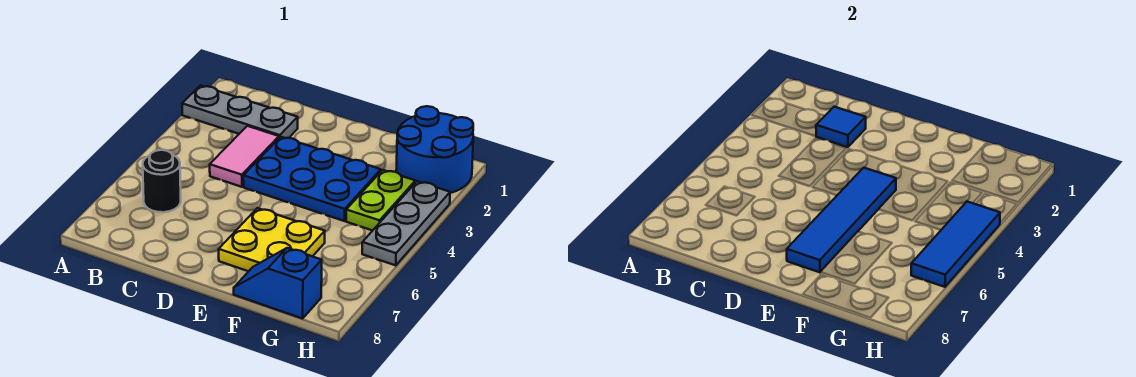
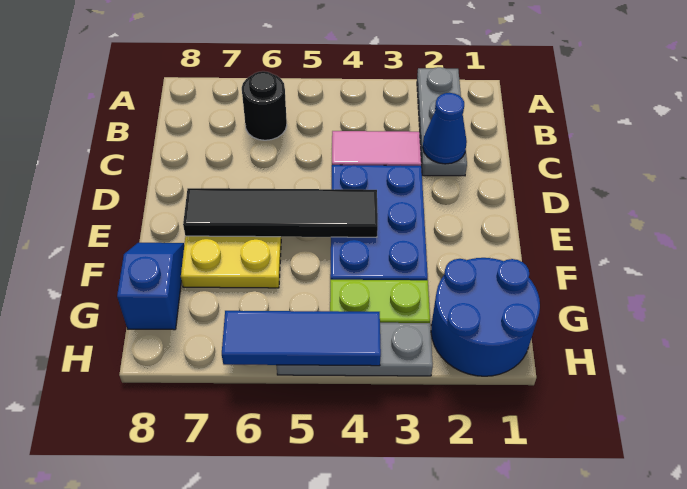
blue tile C2 level 2 -> blue cone C2 level 2
blue tile E4:E7 level 2 -> black tile E4:E7 level 2

